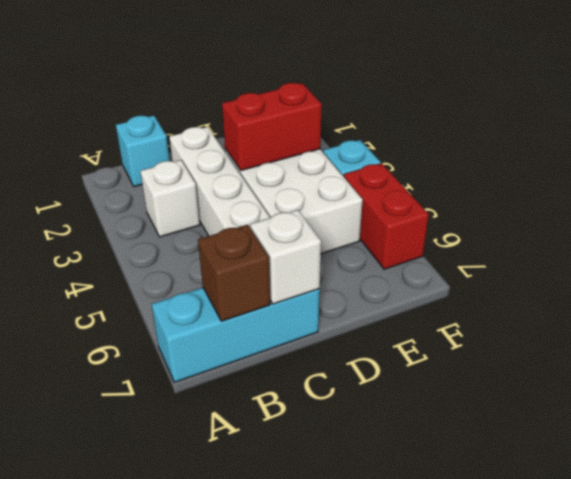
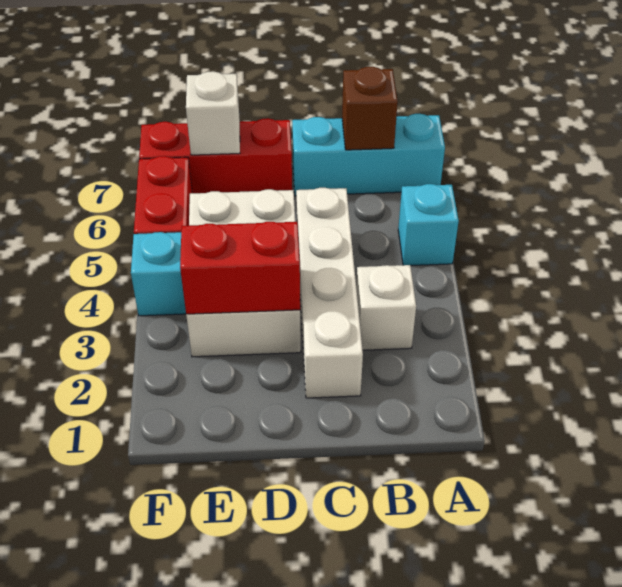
cyan brick B1 level 1 -> cyan brick A5 level 1
white brick C7 level 2 -> white brick E7 level 2
none -> red brick D7:F7 level 1

